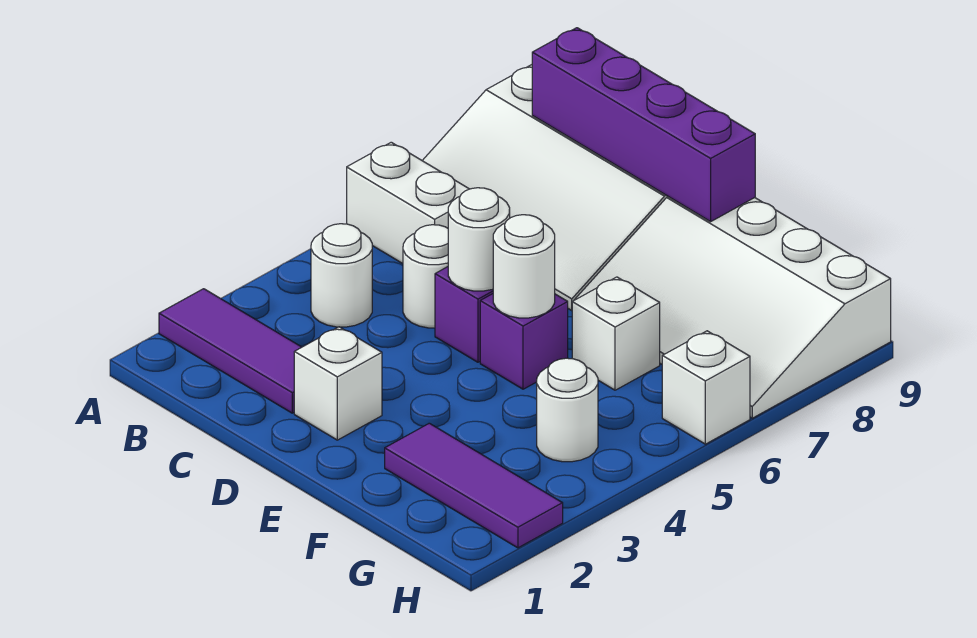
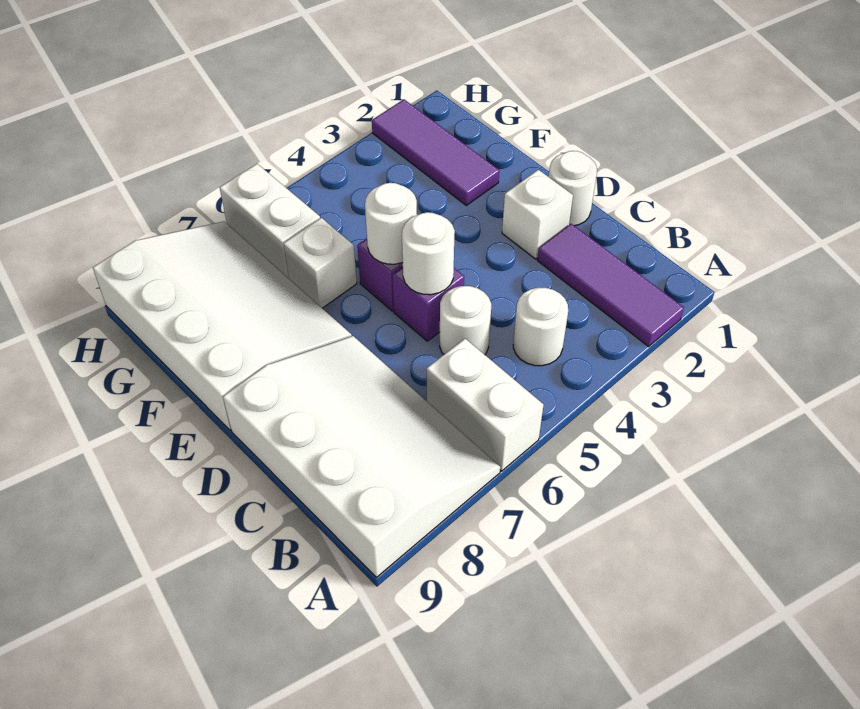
purple brick B9:E9 level 2 -> none
white round brick G4 level 1 -> white round brick D1 level 1
white brick H6 level 1 -> white brick G6:H6 level 1

